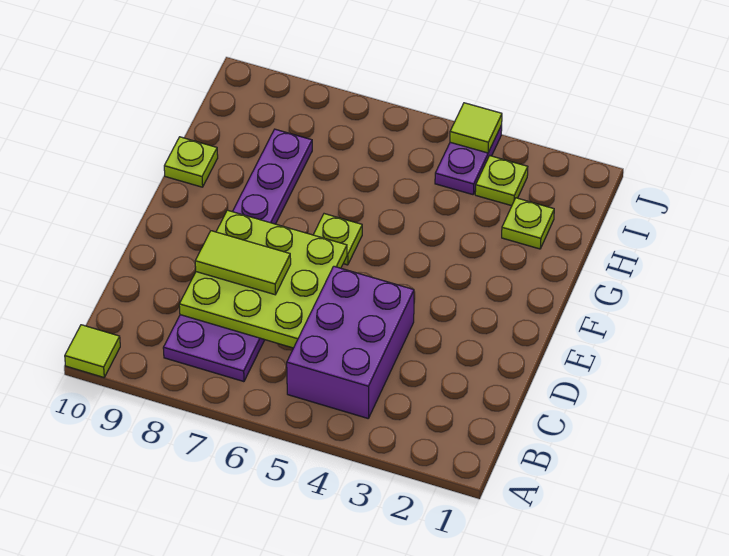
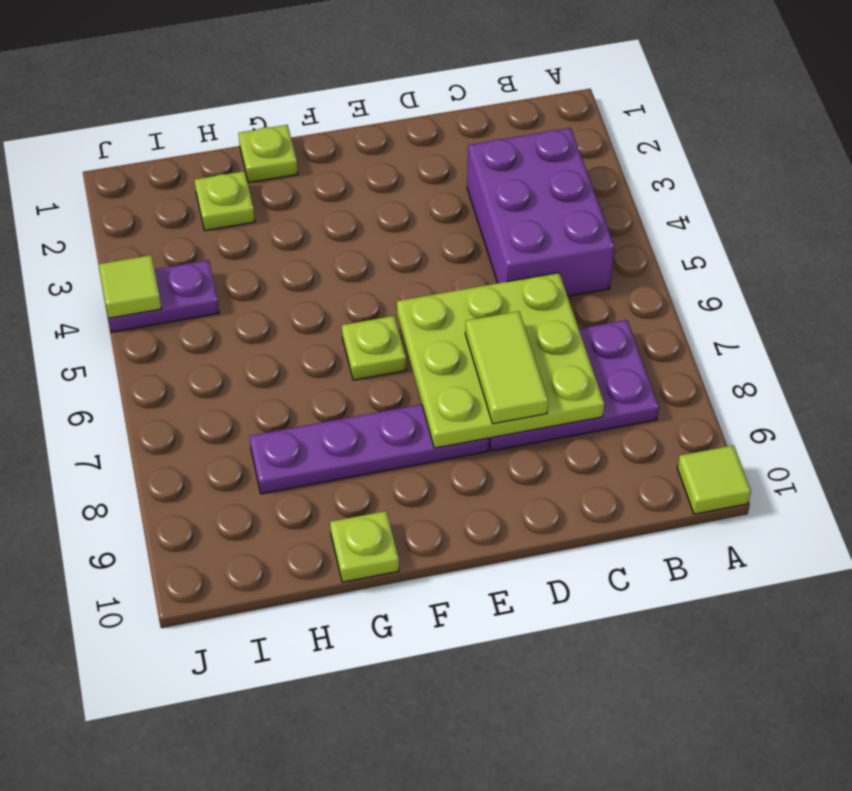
purple brick B4:D5 level 1 -> purple brick B3:C5 level 1
lime plate I3 level 1 -> lime plate G1 level 1

